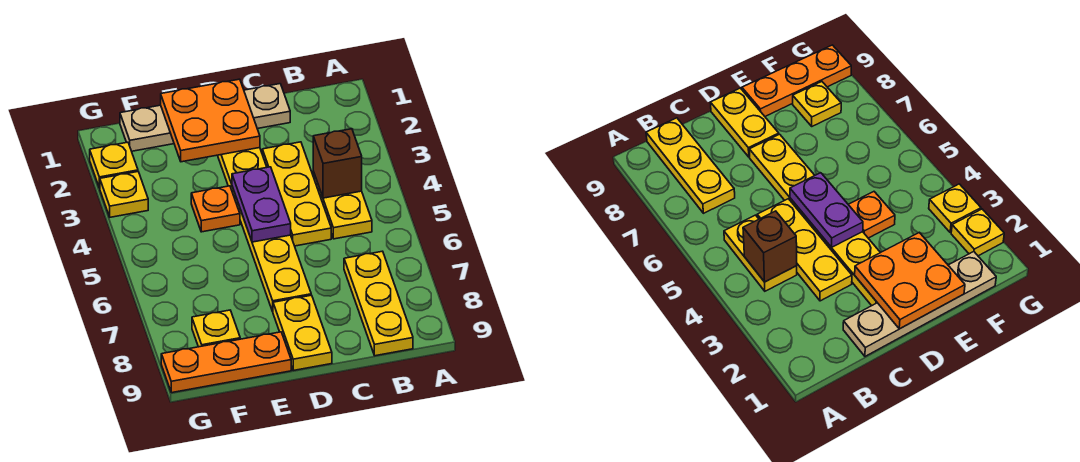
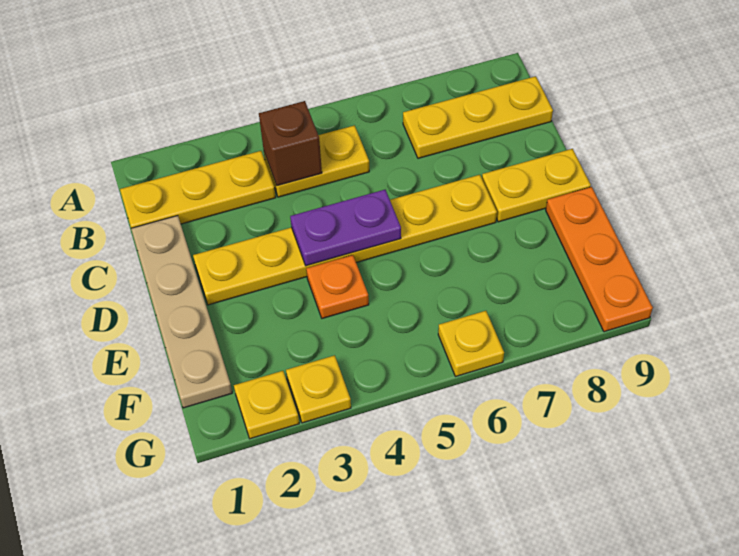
yellow plate C3:C5 level 1 -> yellow plate B1:B3 level 1
orange plate D1:E2 level 2 -> none
yellow plate F8 level 1 -> yellow plate G6 level 1

